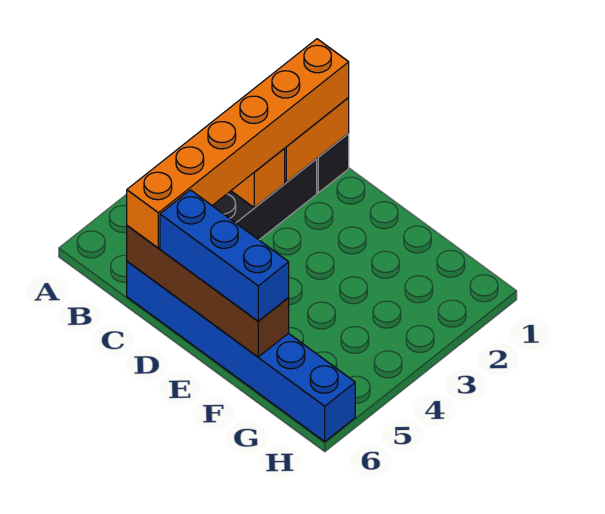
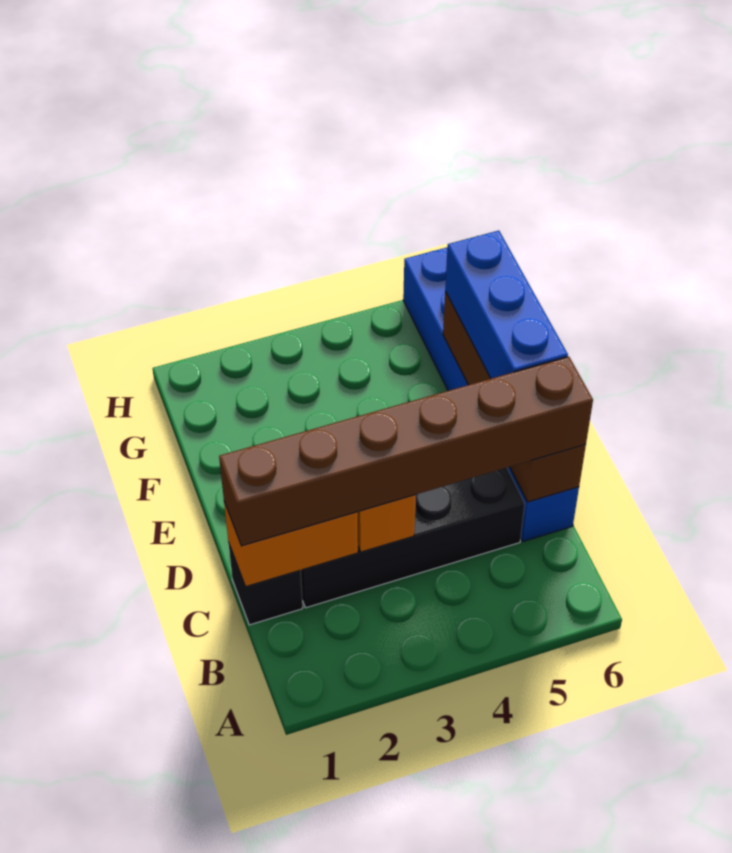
orange brick C1:C6 level 3 -> brown brick C1:C6 level 3

